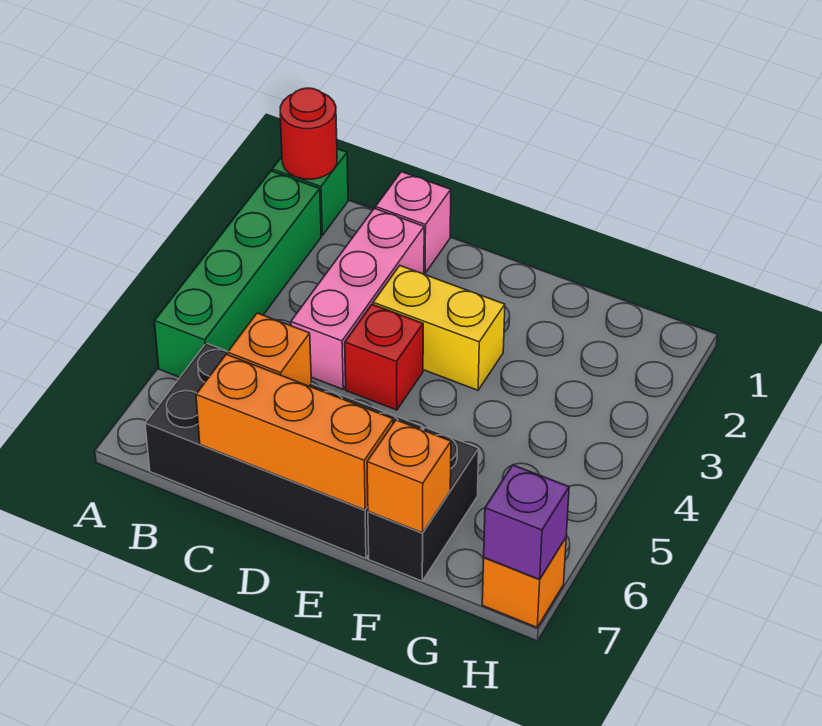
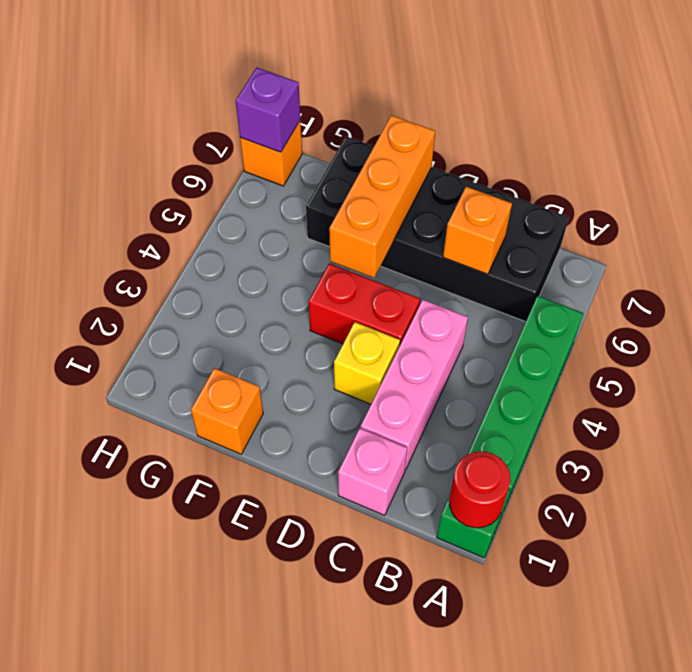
orange brick C7:E7 level 2 -> orange brick E5:E7 level 2
yellow brick D3:E3 level 1 -> yellow brick D3 level 1
red brick D4 level 1 -> red brick D4:E4 level 1
orange brick F7 level 2 -> orange brick F1 level 1

